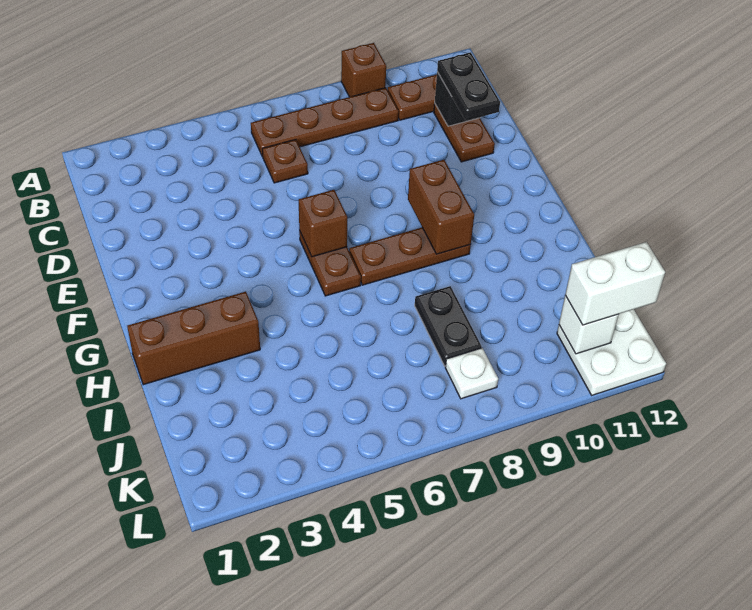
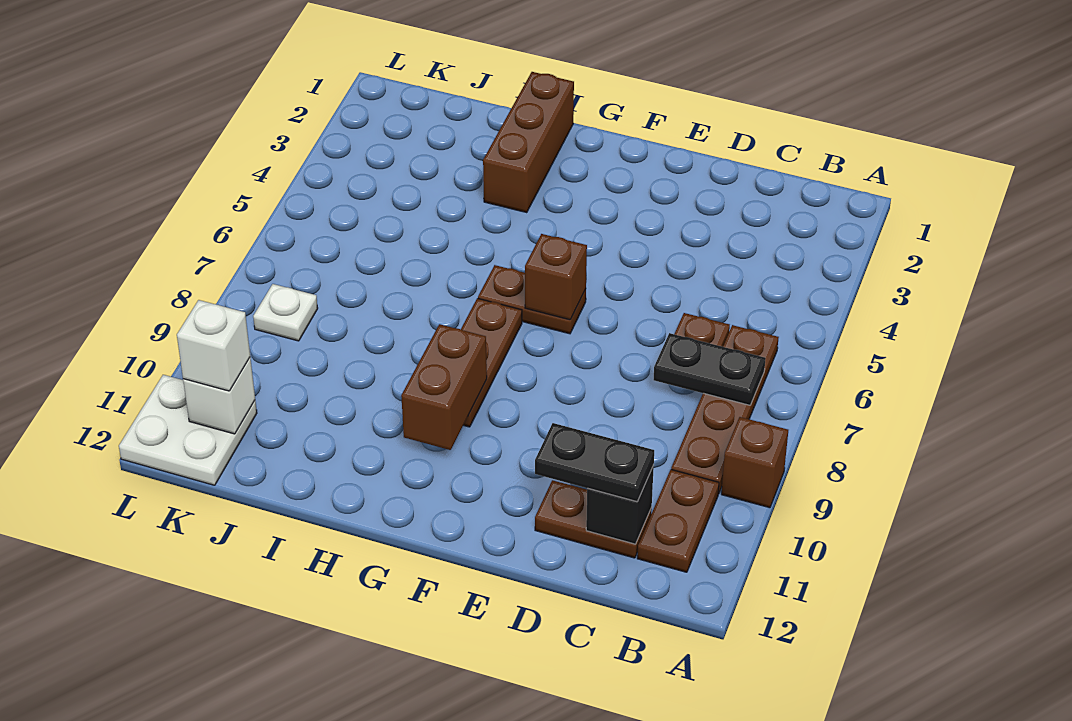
brown brick F9:G9 level 2 -> brown brick G9:G10 level 2
black plate I8:J8 level 1 -> black plate B7:C7 level 2
white brick K11:K12 level 3 -> white brick K11 level 3

